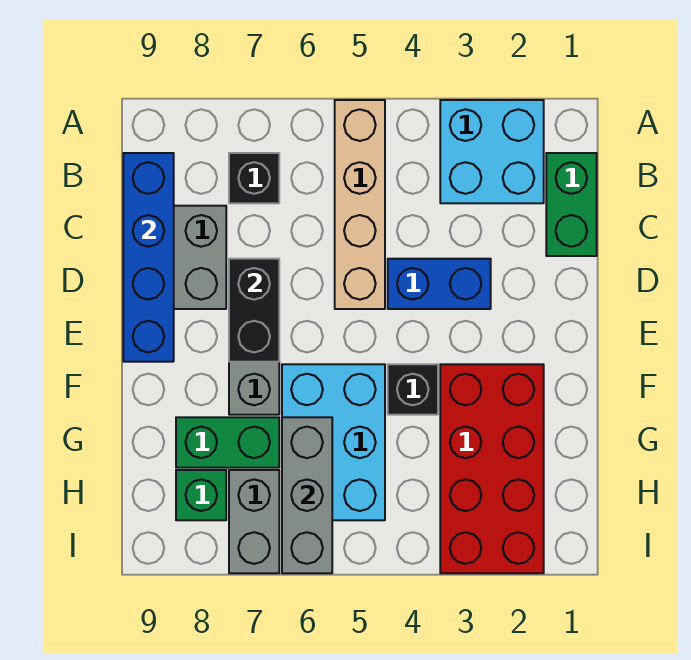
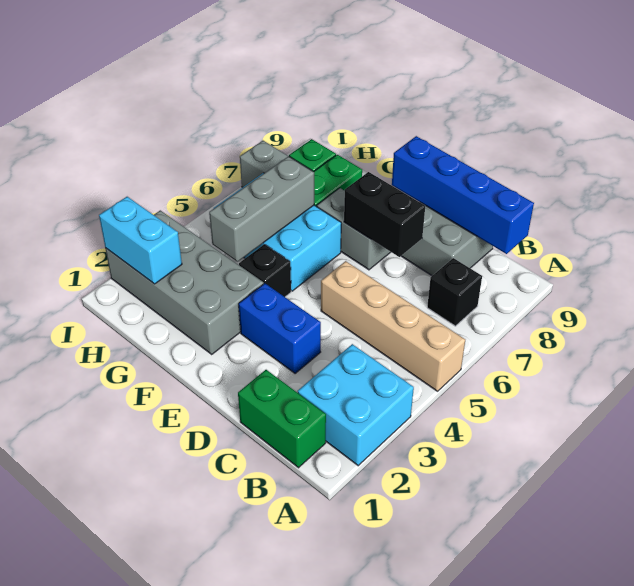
blue brick D3:D4 level 1 -> blue brick D3:E3 level 1
red brick F2:I3 level 1 -> grey brick F2:I3 level 1
grey brick G6:I6 level 2 -> grey brick G4:G6 level 2
none -> cyan brick H2:I2 level 2

